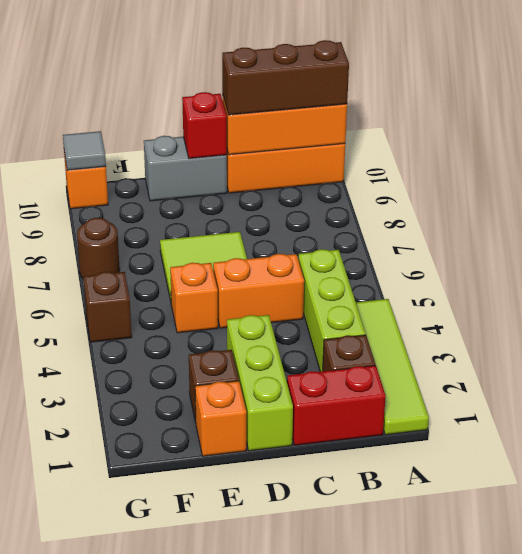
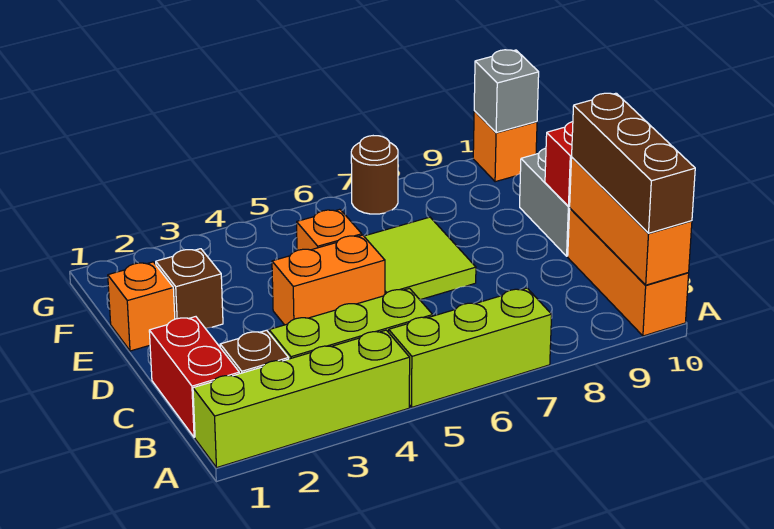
lime tile A1:A4 level 1 -> lime brick A1:A4 level 1
orange brick C5:D5 level 1 -> orange brick D4:D5 level 1
lime brick D1:D3 level 1 -> lime brick A5:A7 level 1
brown brick G5 level 1 -> none
grey tile G10 level 2 -> grey brick G10 level 2

